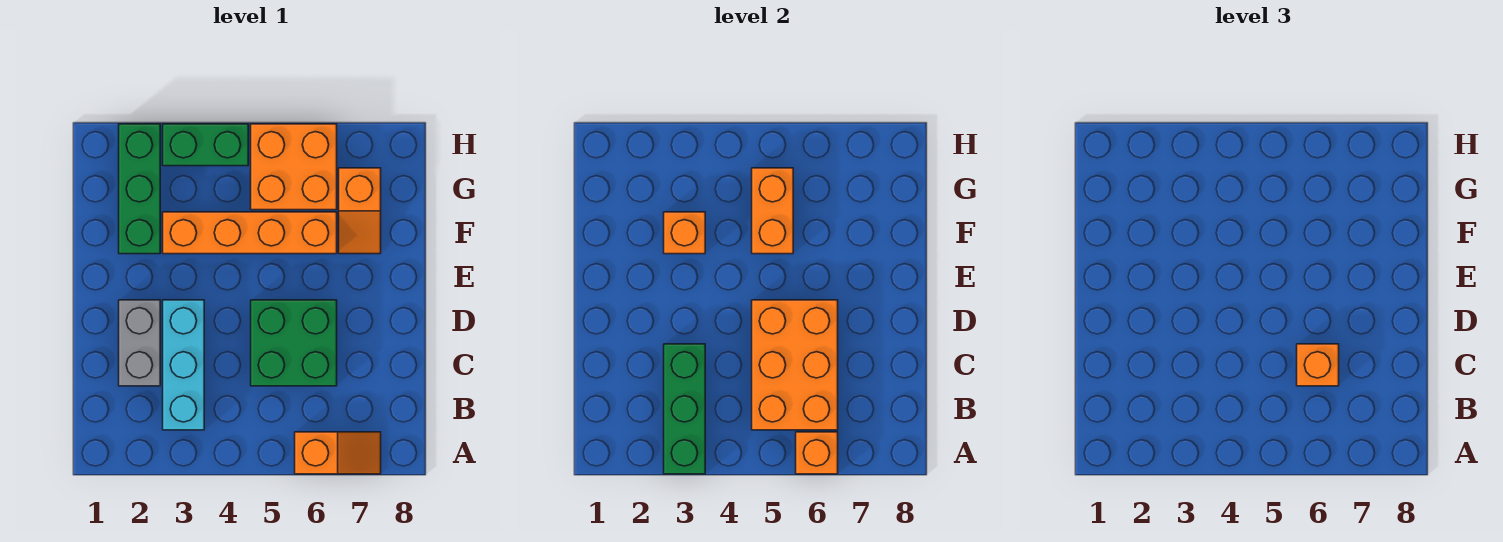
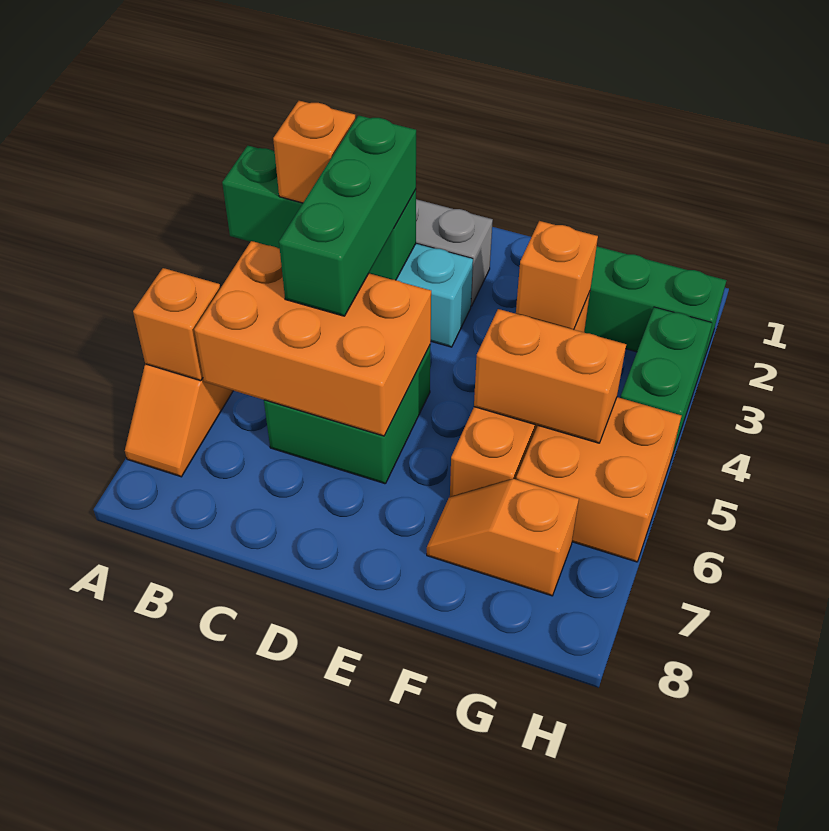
none -> green brick C3:C5 level 3
orange brick C6 level 3 -> orange brick B3 level 3

